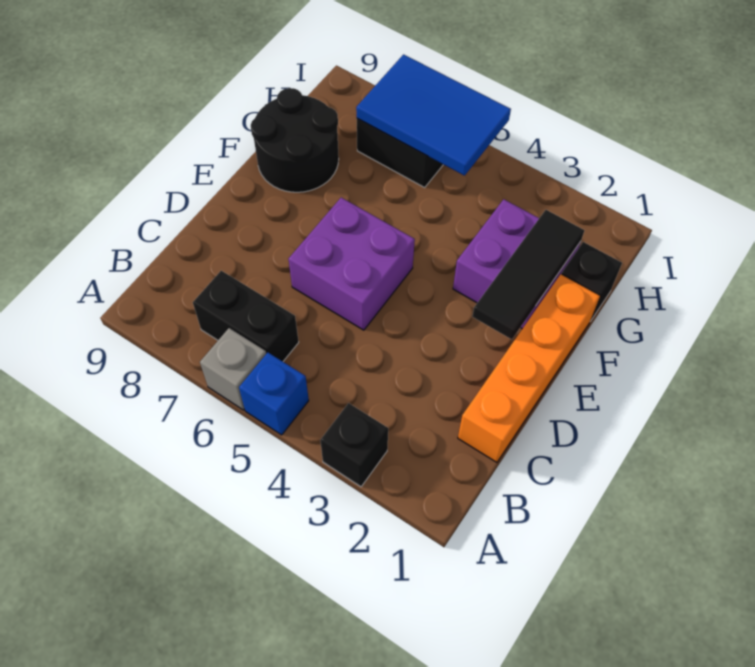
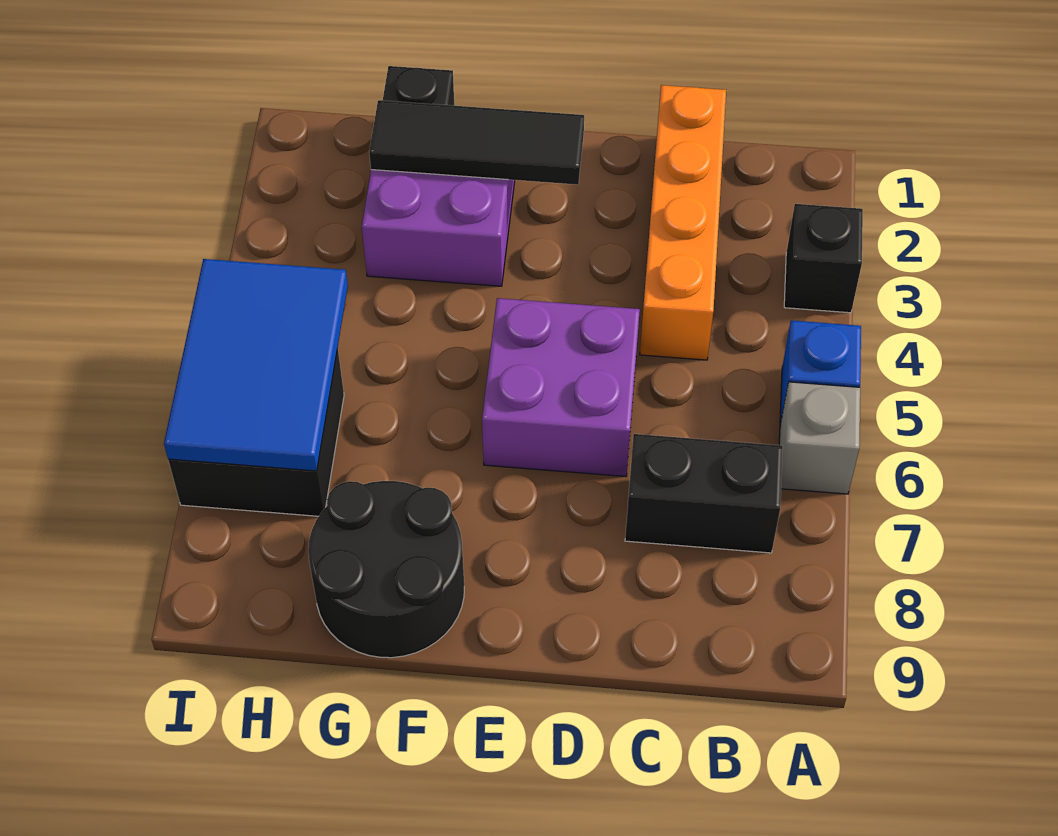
black brick B6:B7 level 1 -> black brick B7:C7 level 1
orange brick C1:F1 level 1 -> orange brick C1:C4 level 1

